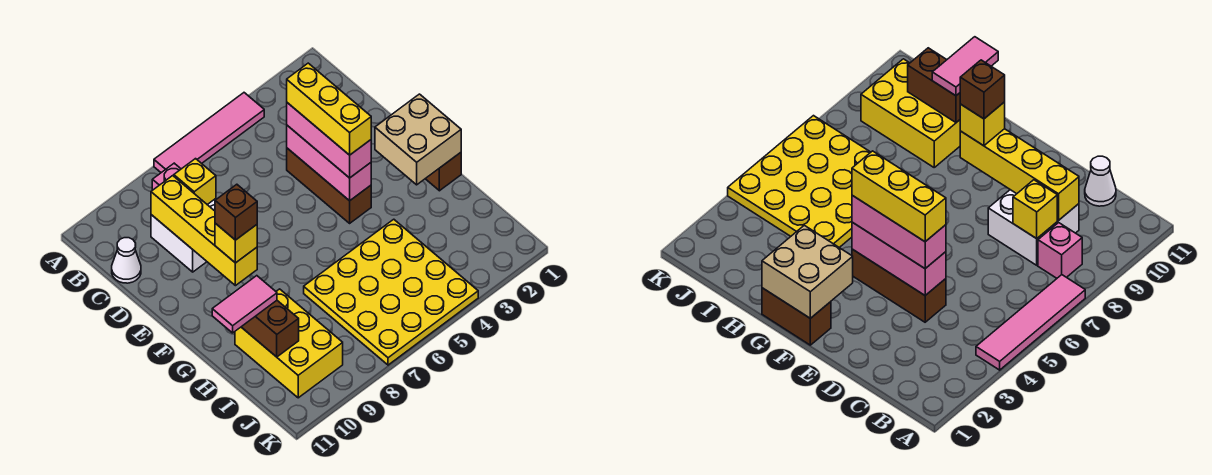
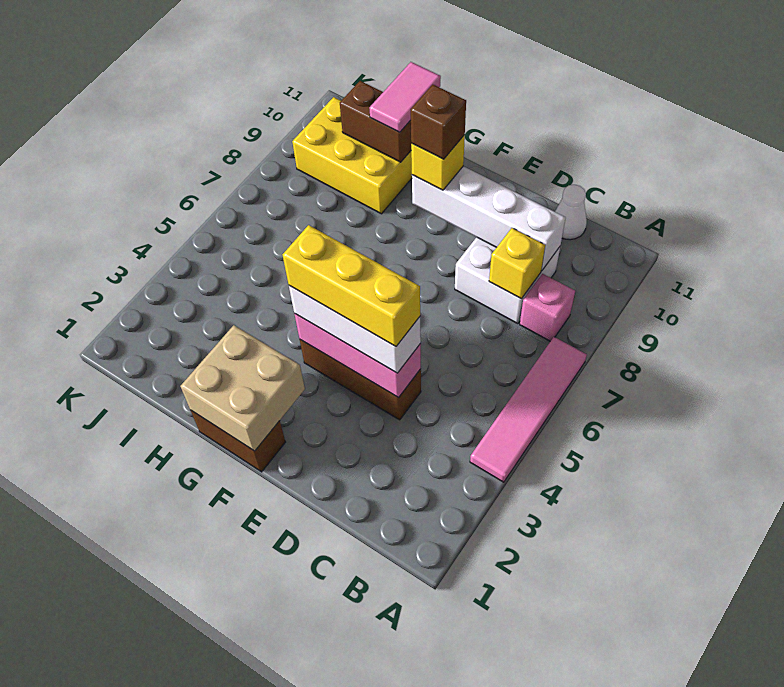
yellow brick C9:F9 level 2 -> white brick C9:F9 level 2
pink brick D4:F4 level 3 -> white brick D4:F4 level 3
yellow plate H4:K7 level 1 -> none

